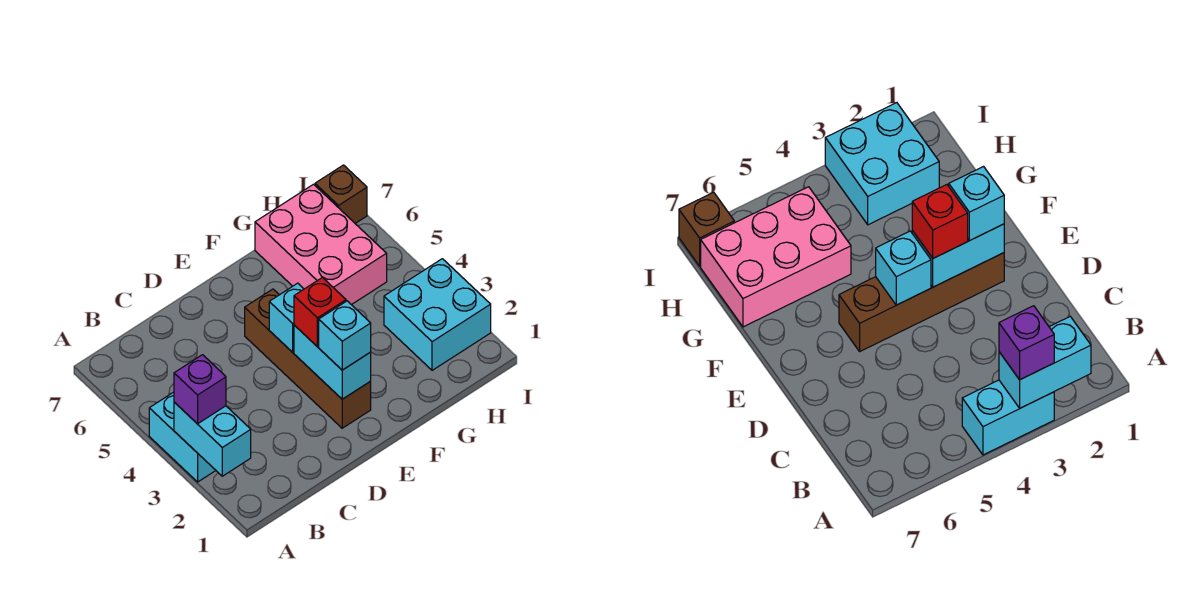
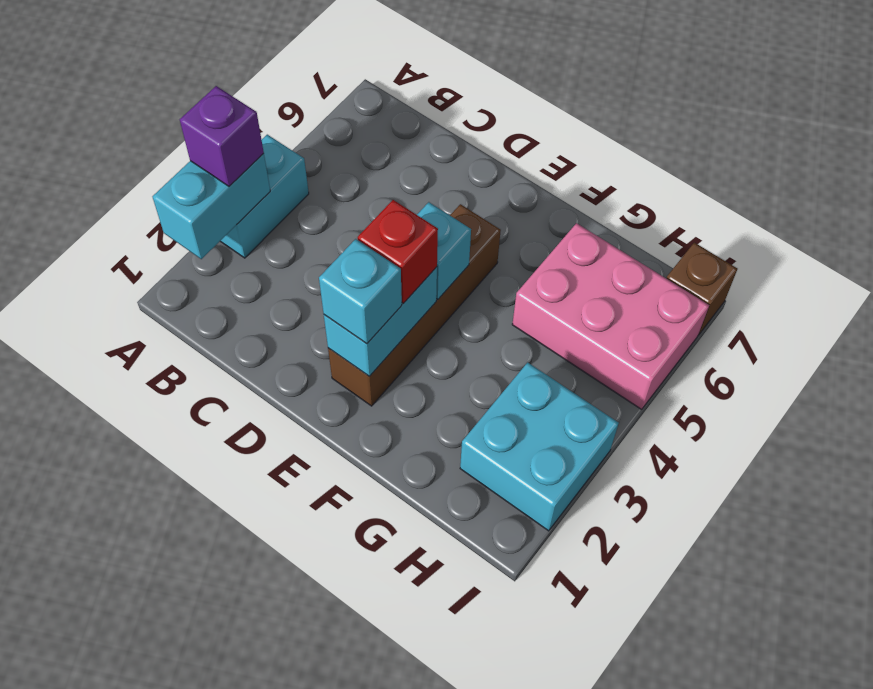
pink brick G5:H7 level 1 -> pink brick G5:I6 level 1

